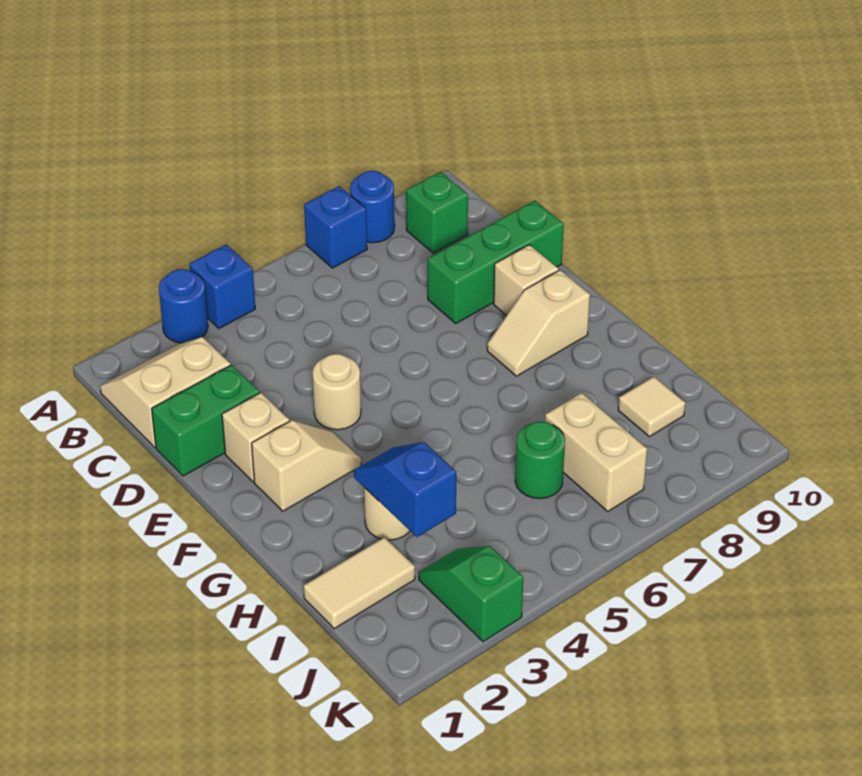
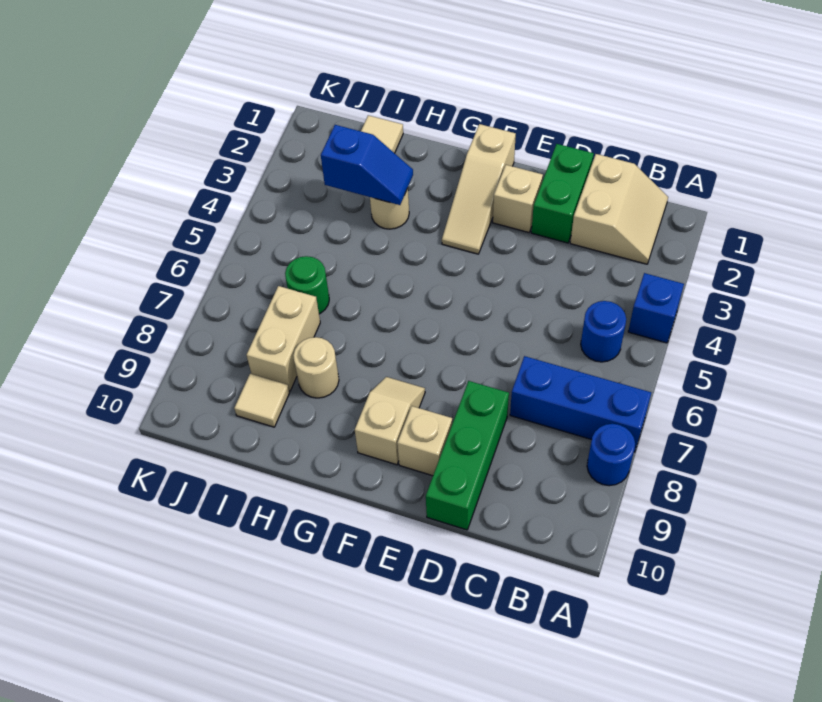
blue round brick A3 level 1 -> blue round brick B5 level 1
blue brick A7 level 1 -> blue brick A7:C7 level 1
green brick B9 level 1 -> none
tan round brick E4 level 1 -> tan round brick H8 level 1
tan slope F2:F3 level 1 top 2 -> tan slope F1:F3 level 1 top 1
tan brick I7:J7 level 1 -> tan brick I7:I8 level 1
green slope J3:K3 level 1 top K -> none

